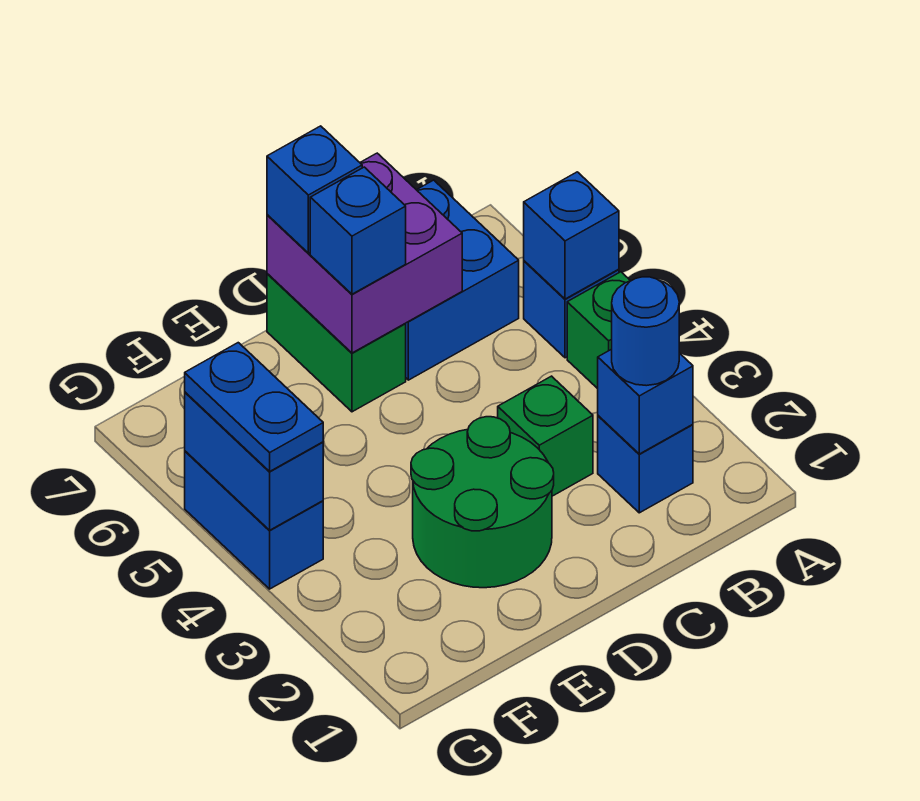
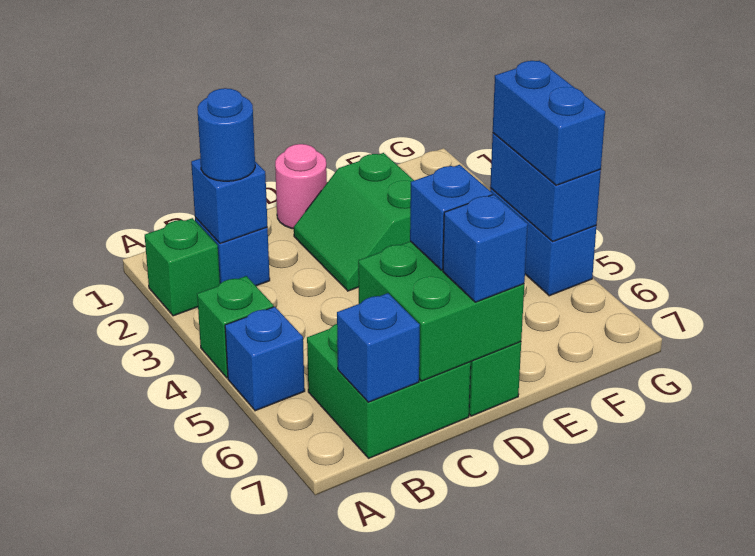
blue brick A5 level 2 -> blue brick B7 level 2
blue brick B6:C7 level 1 -> green brick B6:C7 level 1
green brick C3 level 1 -> green brick A2 level 1
purple brick C6:D7 level 2 -> green brick C6:D7 level 2
none -> pink round brick D1 level 1
green round brick D2:E3 level 1 -> green slope D2:E3 level 1 top E
blue plate G4:G5 level 3 -> blue brick G4:G5 level 3

